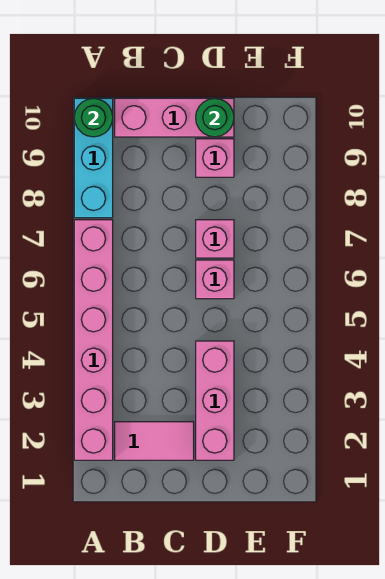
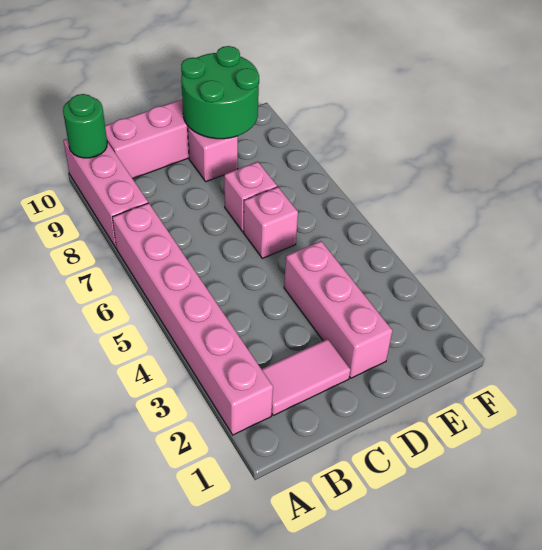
cyan brick A8:A10 level 1 -> pink brick A8:A10 level 1
green round brick D10 level 2 -> green round brick D9:E10 level 2

